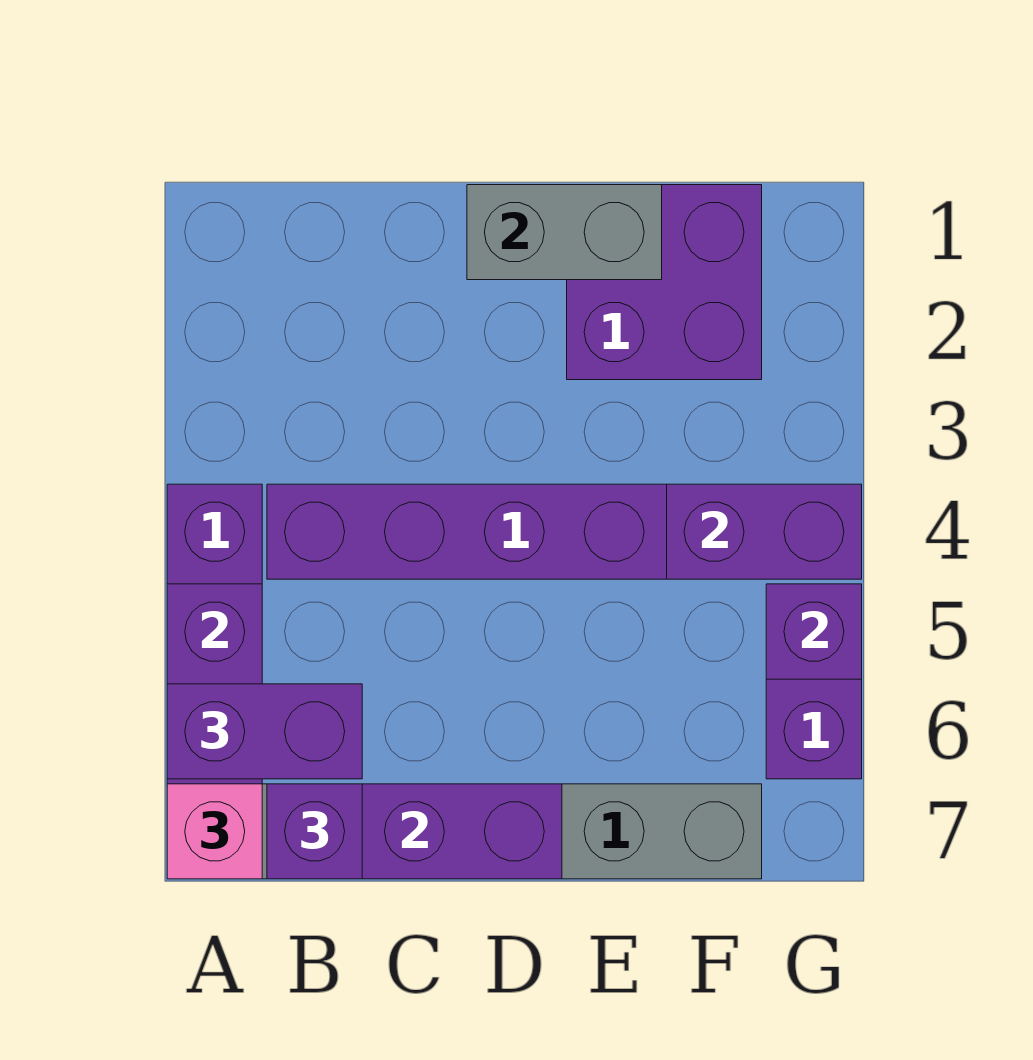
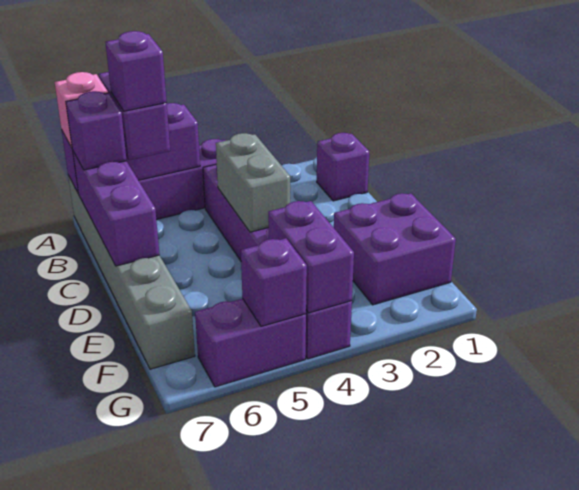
none -> purple brick B1 level 1
none -> purple brick B6 level 4
grey brick D1:E1 level 2 -> grey brick C4:D4 level 2

